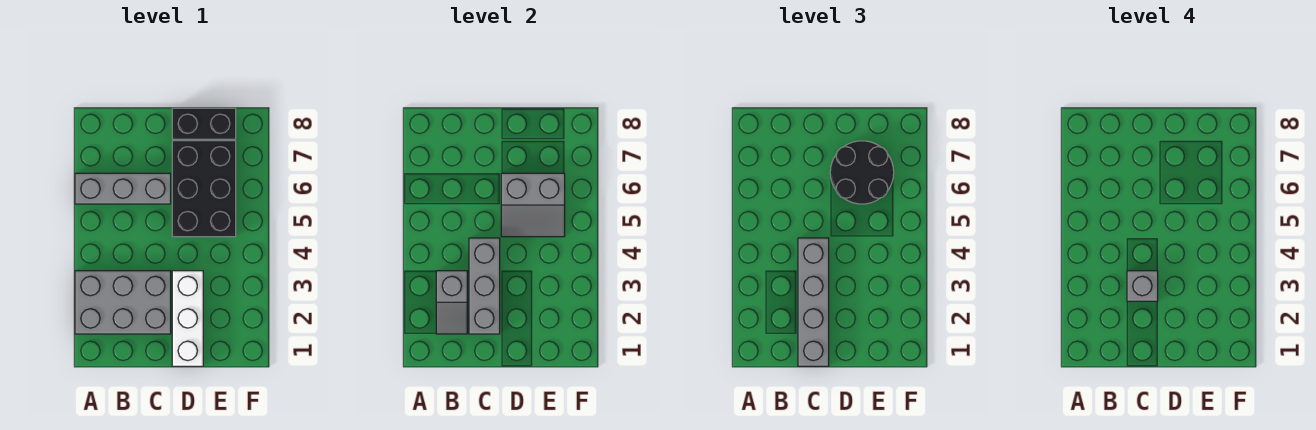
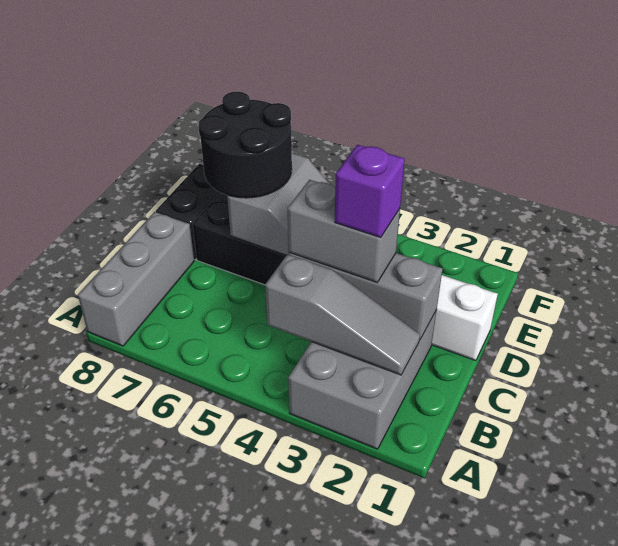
grey brick A6:C6 level 1 -> grey brick A8:C8 level 1
grey slope B2:B3 level 2 top 3 -> grey slope B2:B4 level 2 top 4
grey brick C1:C4 level 3 -> grey brick C3:C4 level 3
grey brick C3 level 4 -> purple brick C3 level 4

